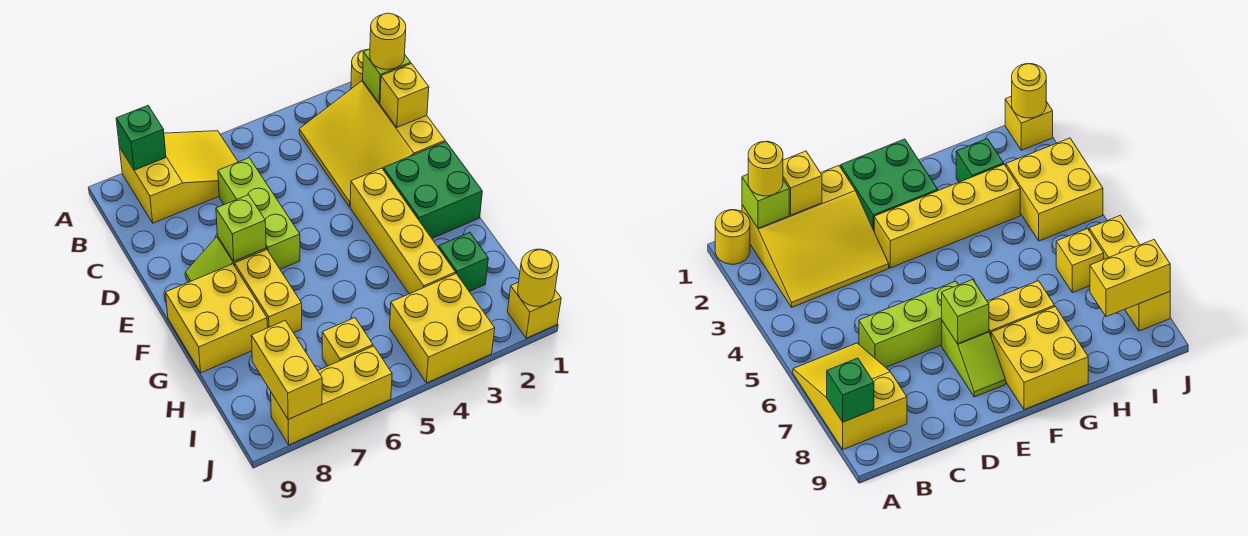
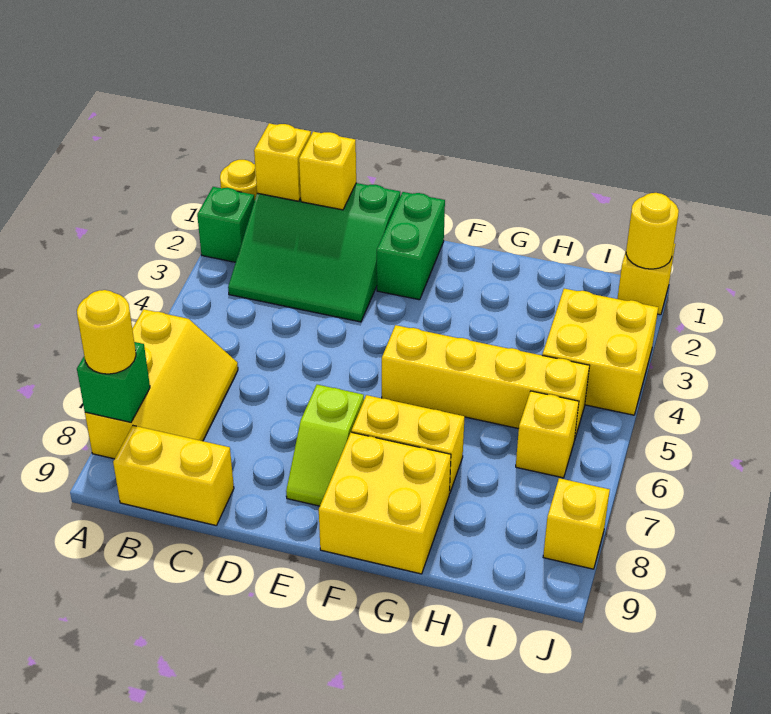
yellow slope A6:B8 level 1 top 8 -> yellow slope A6:B8 level 1 top A
yellow slope B1:D3 level 1 top 1 -> green slope B1:D3 level 1 top 1
lime brick B1 level 2 -> yellow brick B1 level 2
yellow round brick B1 level 3 -> yellow round brick A8 level 3
lime brick C6:E6 level 1 -> none
green brick E1:F2 level 1 -> green brick E1:E2 level 1
yellow brick E3:H3 level 1 -> yellow brick F5:I5 level 1
lime brick E7 level 2 -> none
green brick H2 level 1 -> green brick A2 level 1
yellow brick I8:J8 level 2 -> yellow brick B9:C9 level 1
yellow brick J6:J8 level 1 -> yellow brick J8 level 1

